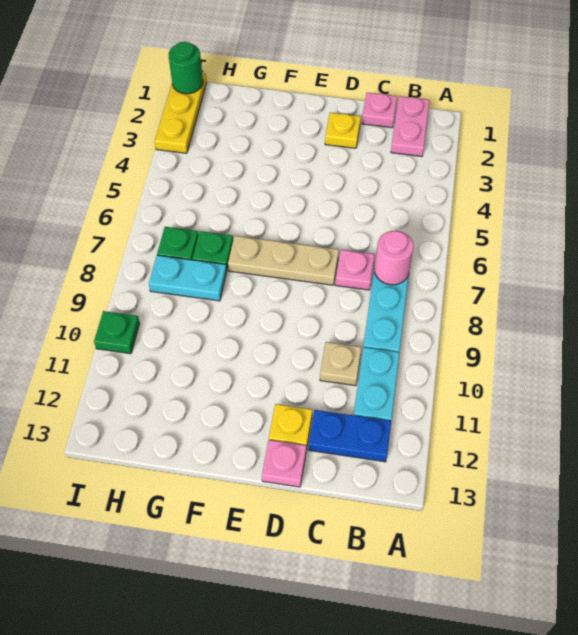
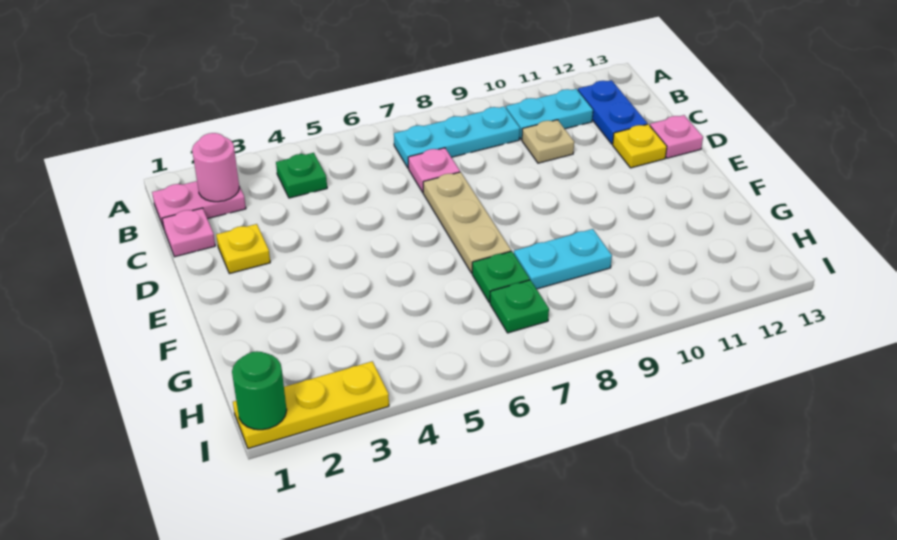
pink round brick B7 level 2 -> pink round brick B2 level 2
cyan plate G8:H8 level 1 -> cyan plate G8:G9 level 1
green plate I10 level 1 -> green plate B4 level 1

